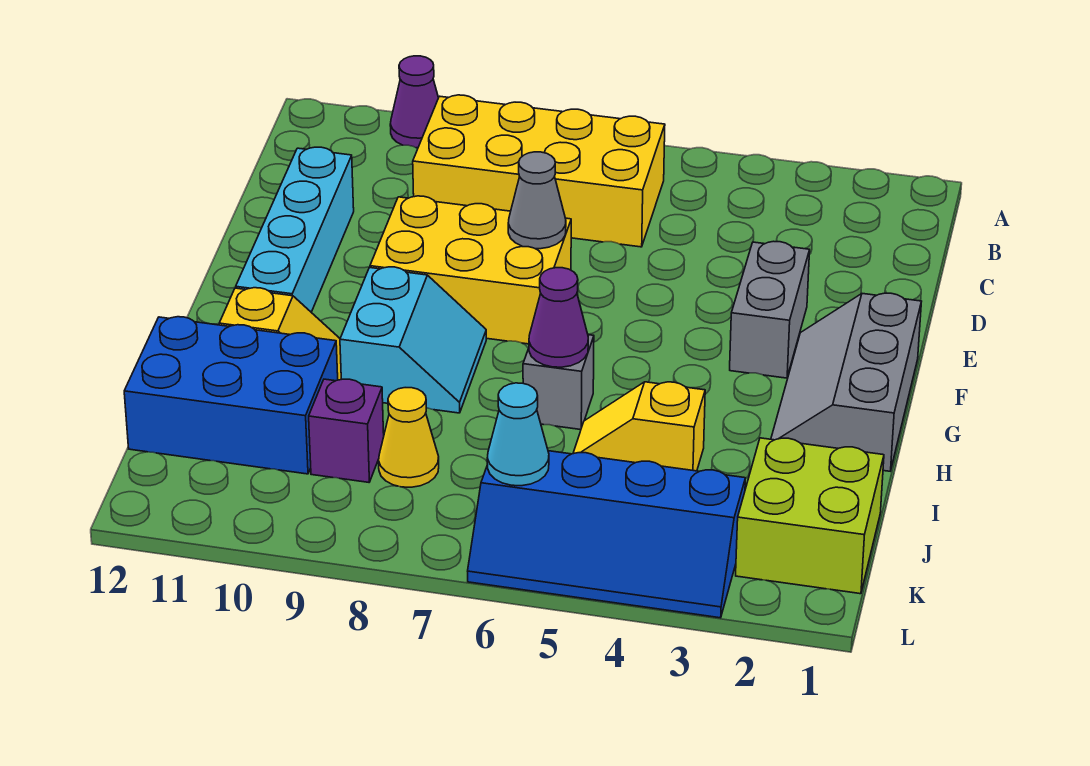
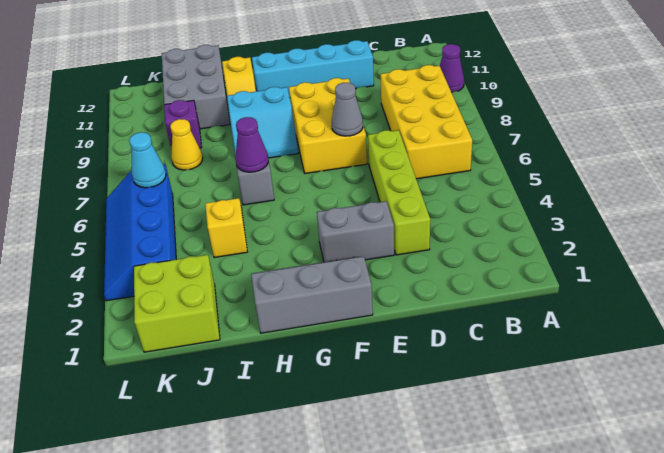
none -> lime brick D3:D6 level 1
blue brick I10:J12 level 1 -> grey brick I10:J12 level 1

